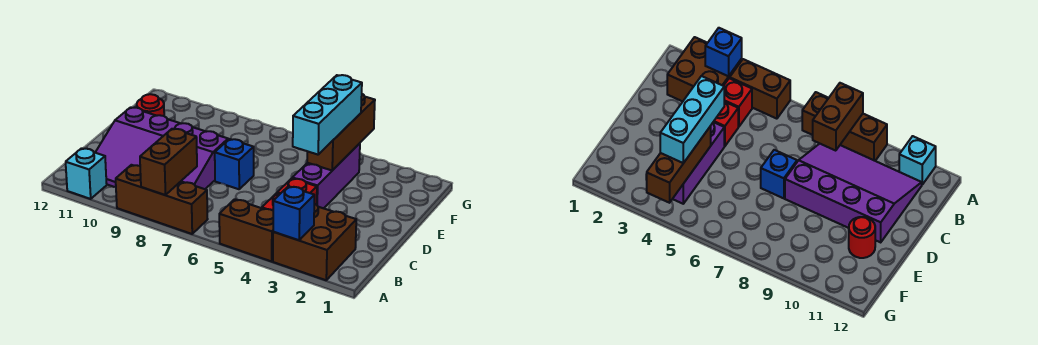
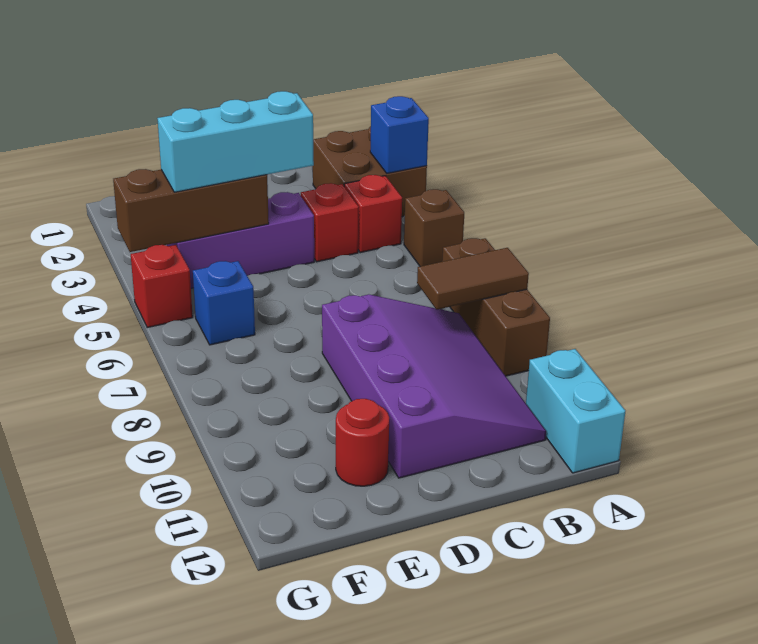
brown brick A4:A5 level 1 -> brown brick A5 level 1
brown brick A8:B8 level 2 -> brown tile A8:B8 level 2
cyan brick A11 level 1 -> cyan brick A11:A12 level 1
blue brick D7 level 1 -> blue brick F6 level 1
none -> red brick G5 level 1

